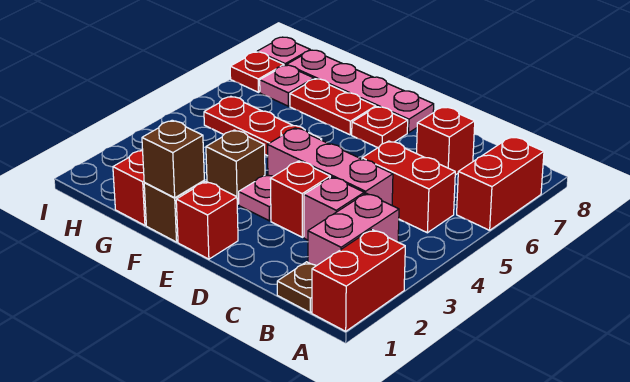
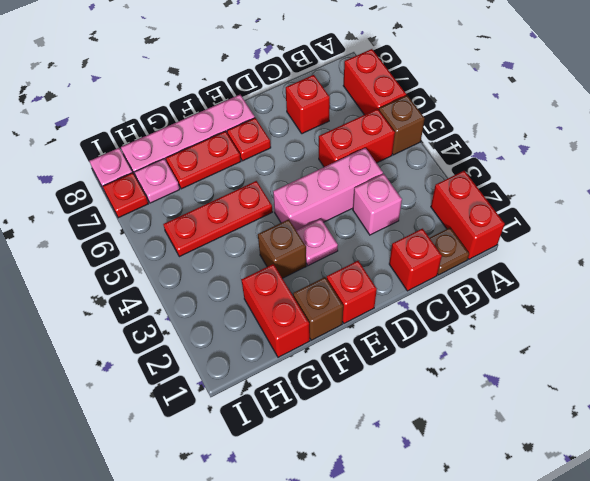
pink brick B2:B3 level 1 -> none
red brick D3 level 1 -> red brick C1 level 1
brown brick F1 level 2 -> brown brick A5 level 1

